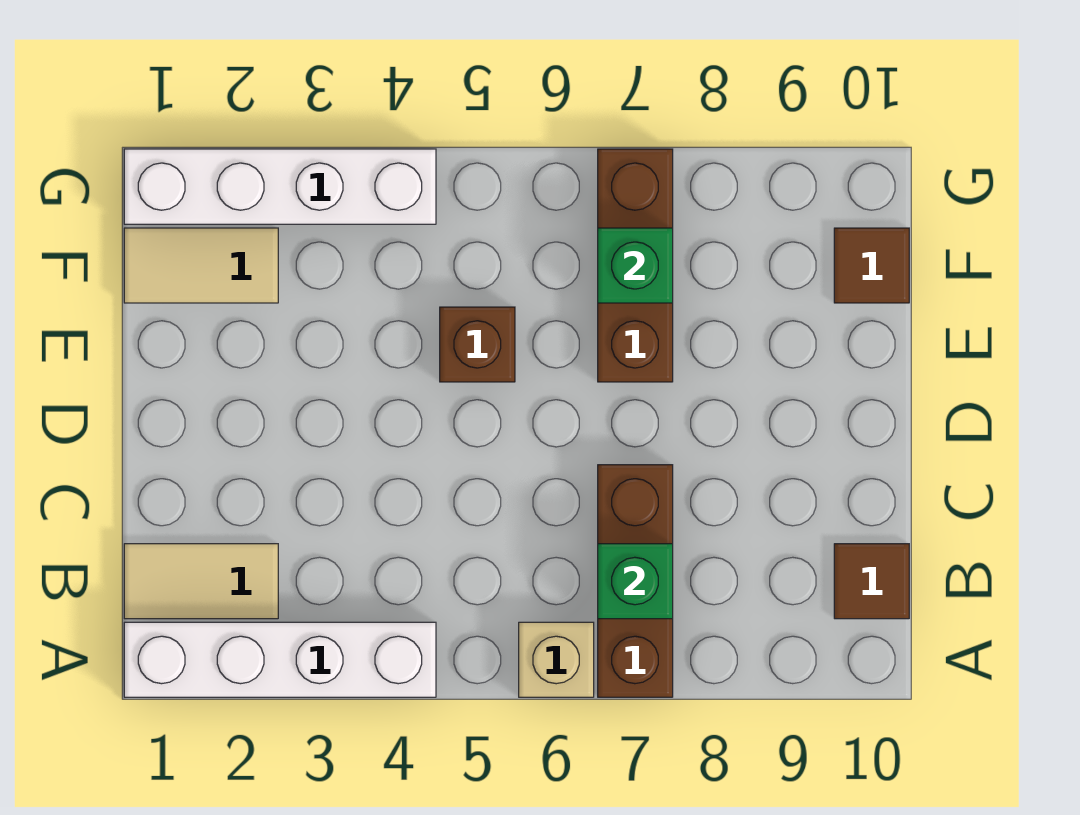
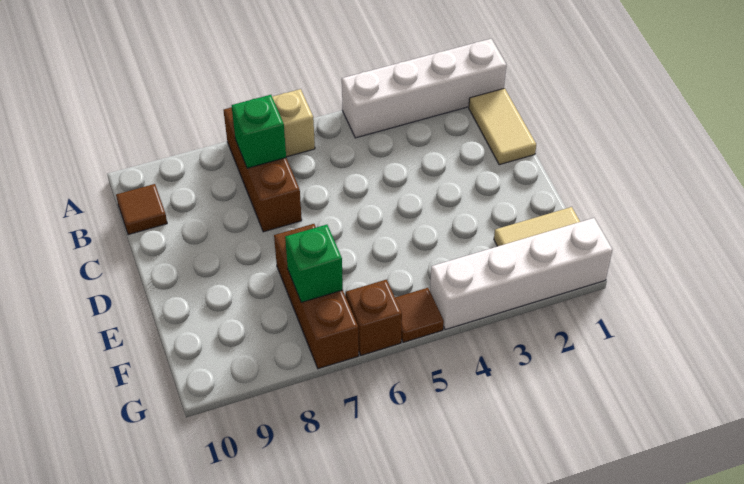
tan tile B1:B2 level 1 -> tan tile B1:C1 level 1
brown brick E5 level 1 -> brown brick G6 level 1
brown tile F10 level 1 -> brown tile G5 level 1

